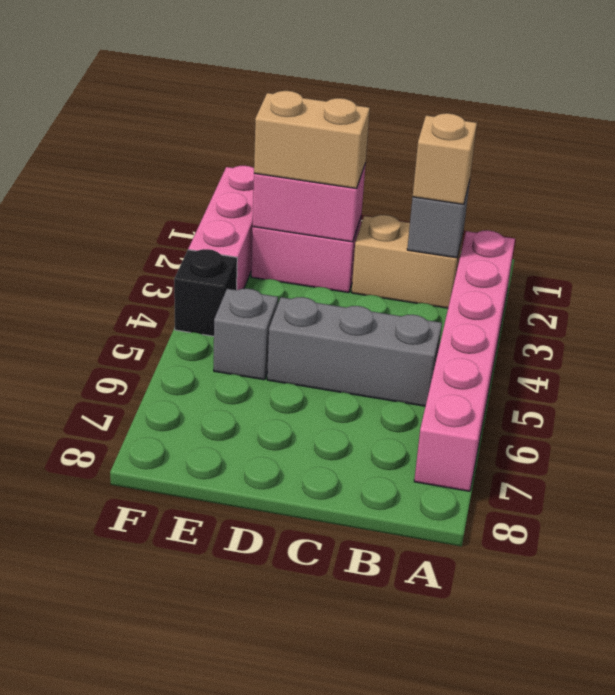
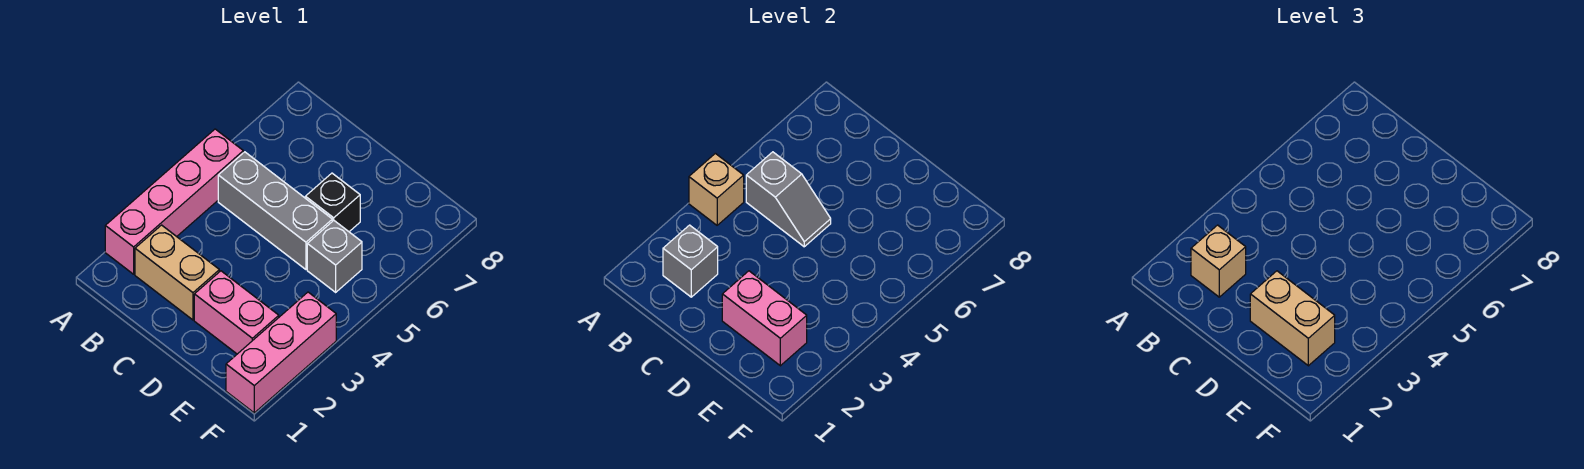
pink brick A2:A7 level 1 -> pink brick A2:A5 level 1
none -> tan brick A4 level 2
none -> grey slope B5:C5 level 2 top B
black brick F4 level 1 -> black brick D6 level 1

